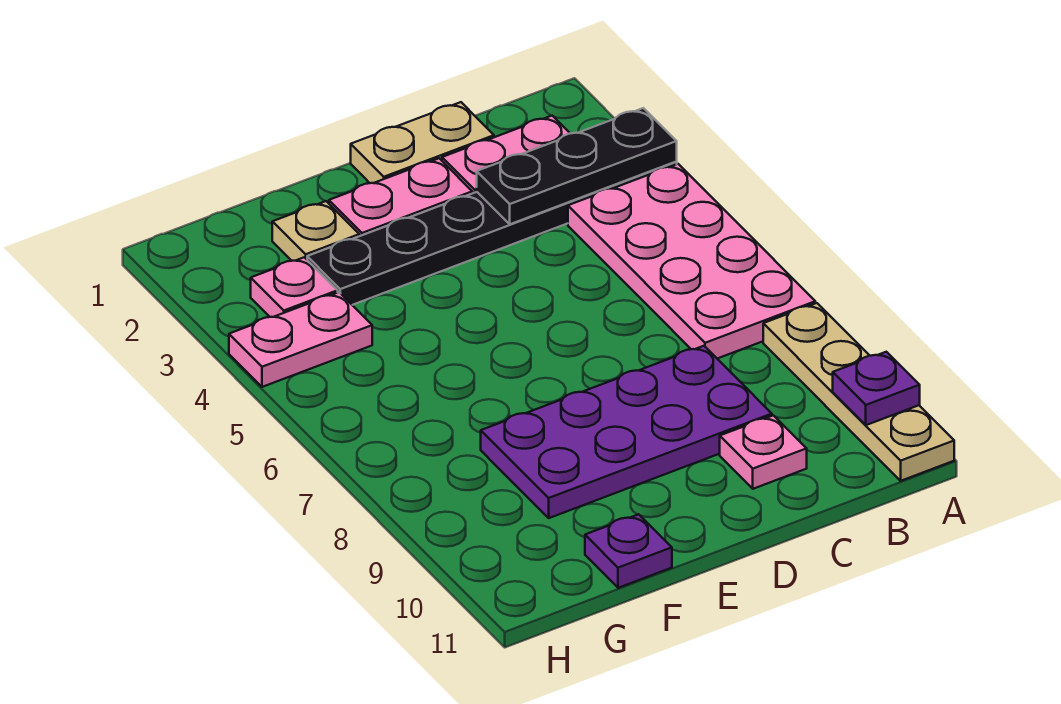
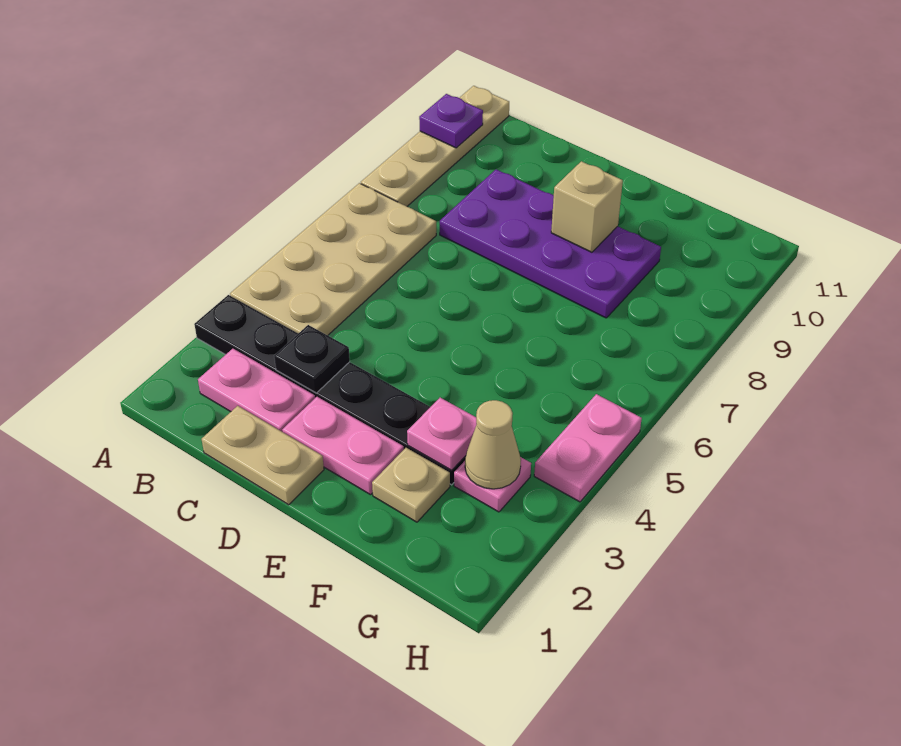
black plate A3:C3 level 2 -> black plate C3 level 2
pink plate A4:B7 level 1 -> tan plate A4:B7 level 1
pink plate C10 level 1 -> pink plate F3 level 2
none -> tan brick E9 level 2
purple plate F11 level 1 -> none
none -> tan cone G3 level 2
pink plate G4:H4 level 1 -> pink plate H4:H5 level 1

